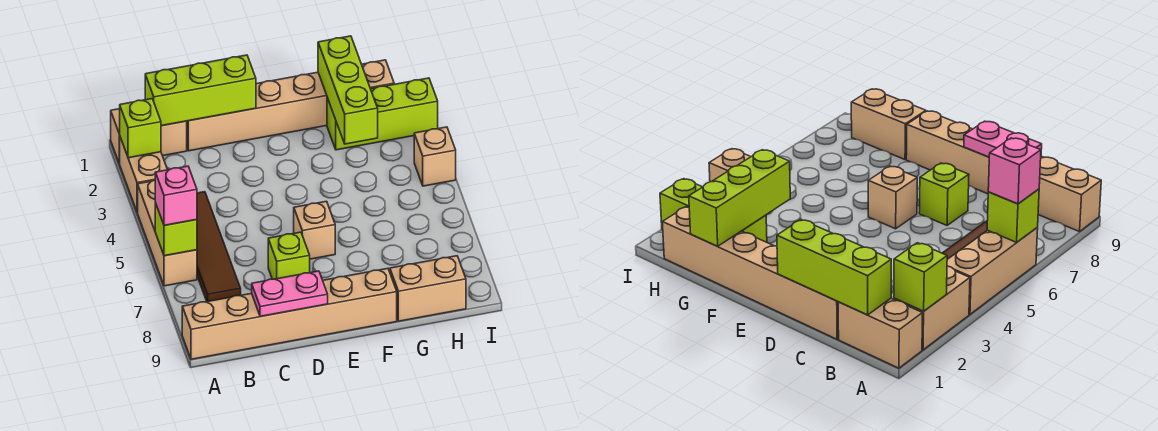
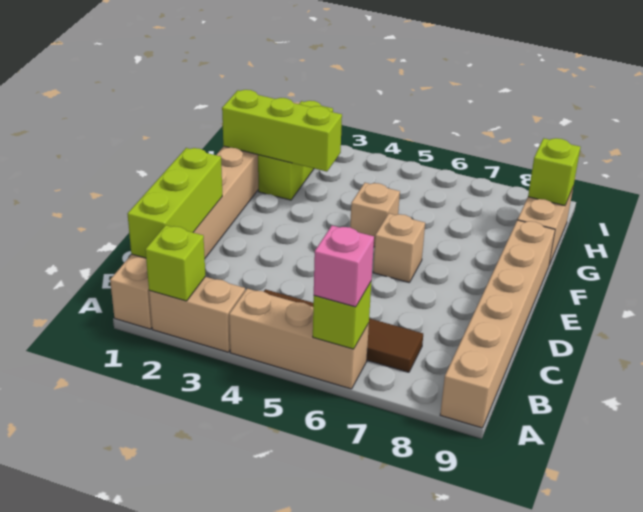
pink plate C9:D9 level 2 -> none
lime brick D7 level 1 -> lime brick H9 level 2
tan brick I4 level 1 -> tan brick F5 level 1

